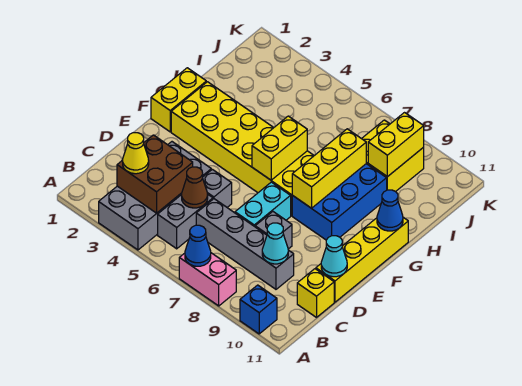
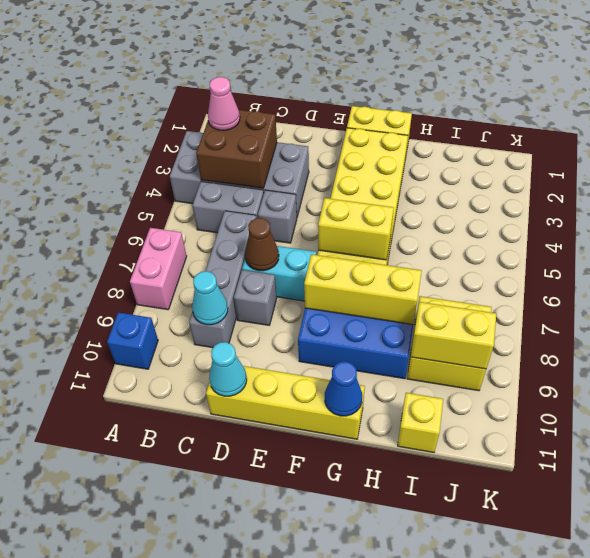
blue cone A7 level 2 -> none
yellow cone B3 level 3 -> pink cone B3 level 3
brown cone C5 level 2 -> brown cone D7 level 2
yellow brick C11 level 1 -> yellow brick I11 level 1

